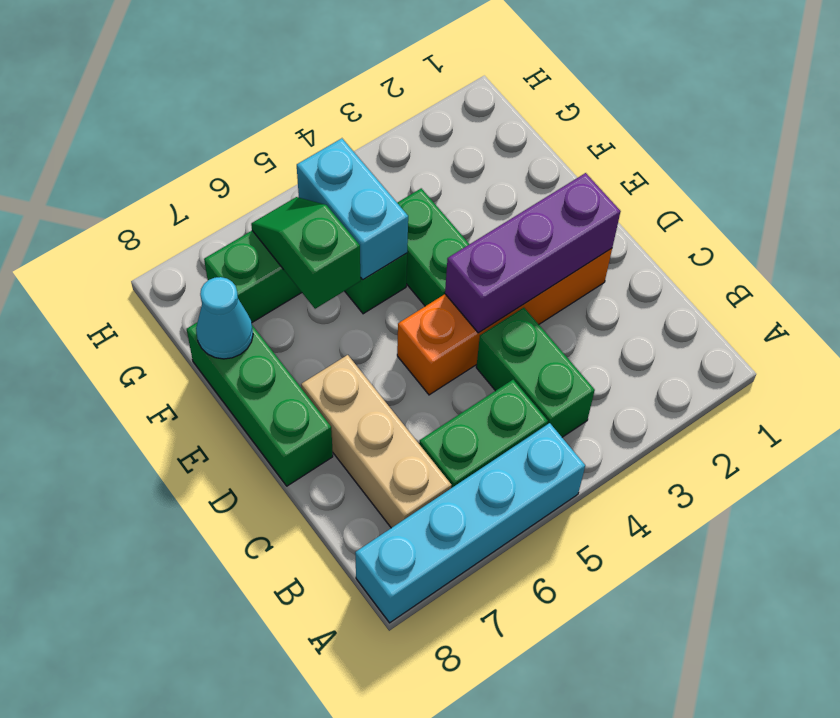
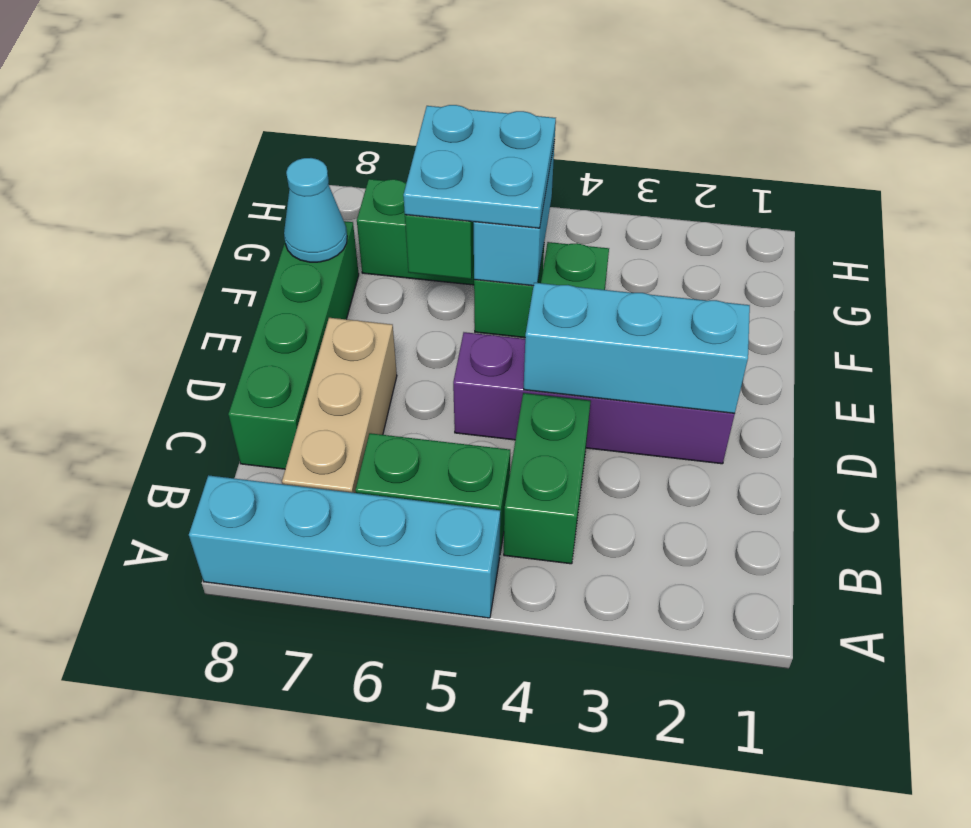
orange brick D2:D5 level 1 -> purple brick D2:D5 level 1
purple brick D2:D4 level 2 -> cyan brick D2:D4 level 2
green brick D8:F8 level 1 -> green brick C8:F8 level 1
none -> cyan plate F5:G6 level 3

